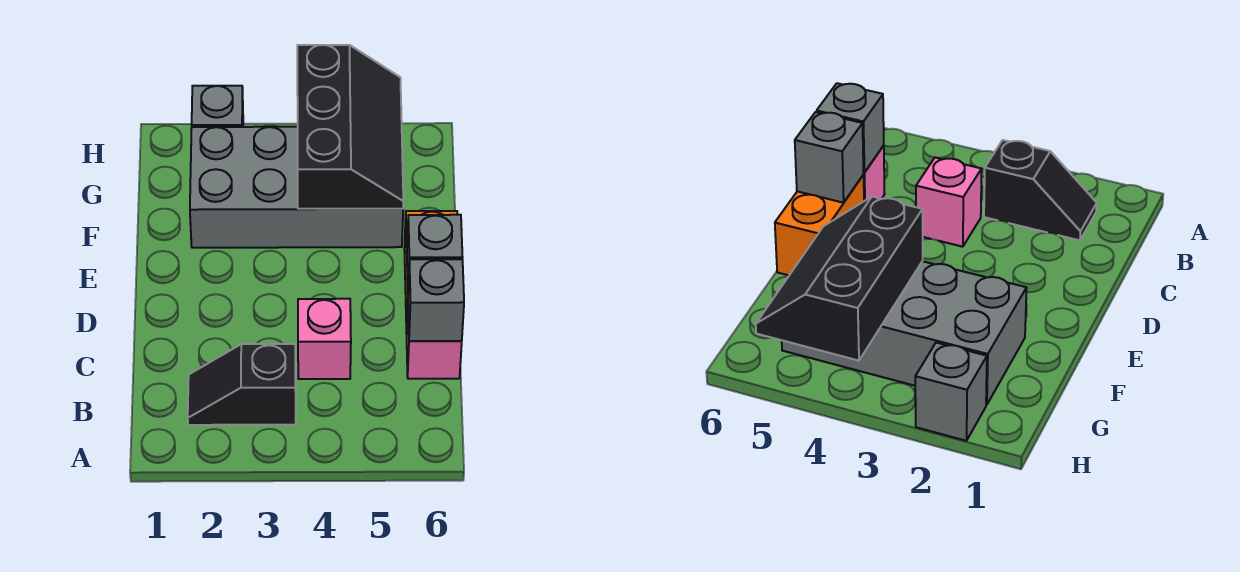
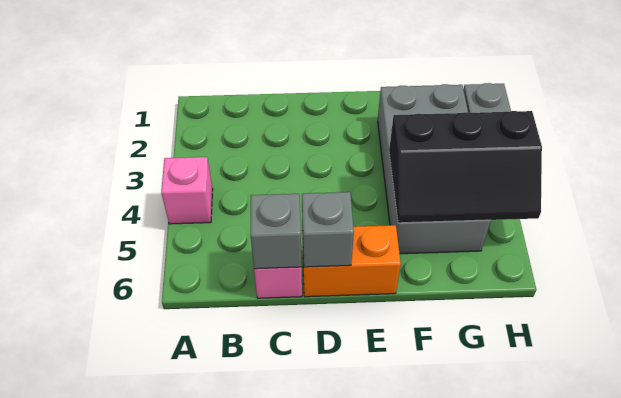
black slope B2:B3 level 1 top 3 -> none
pink brick C4 level 1 -> pink brick A4 level 1

